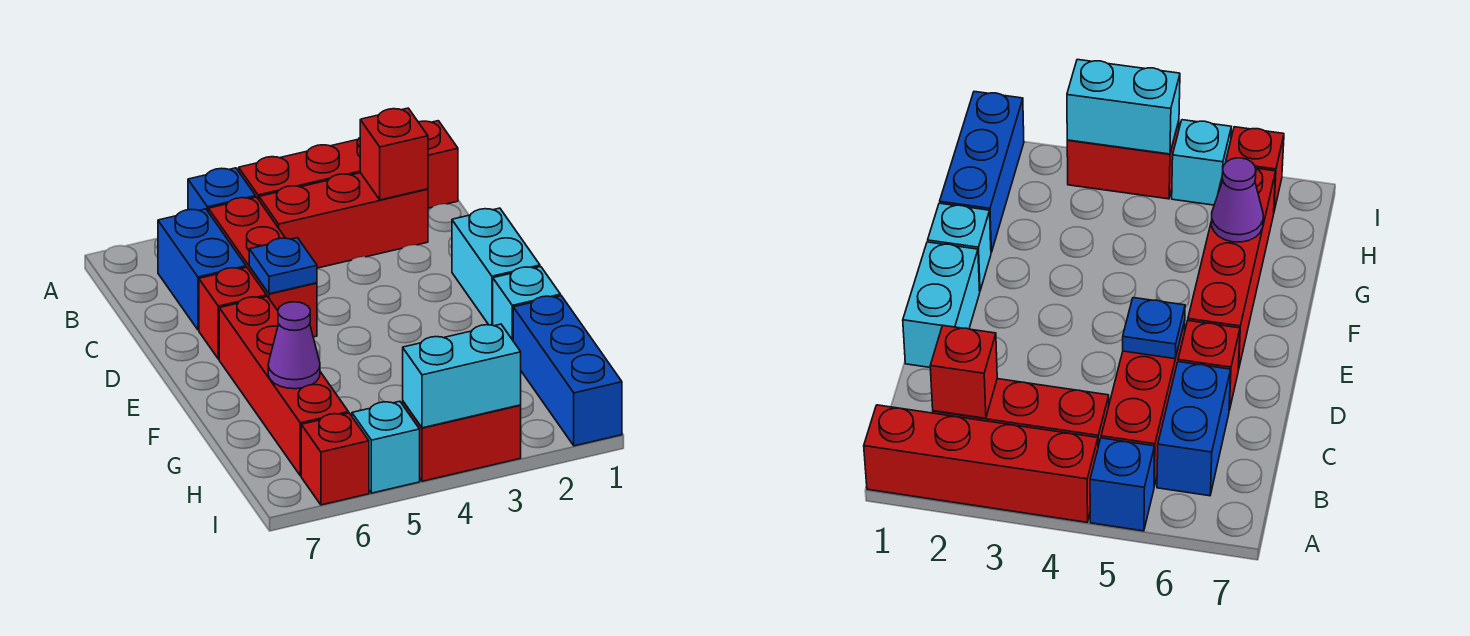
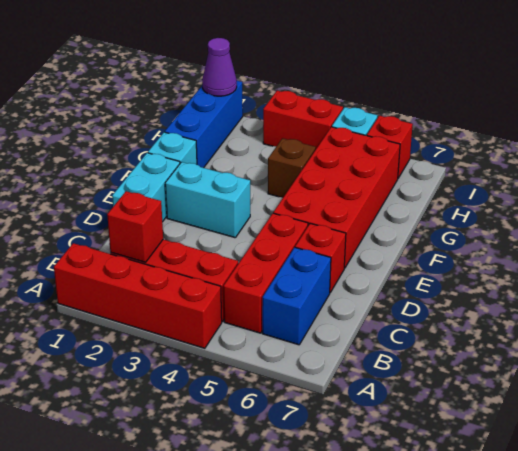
blue brick A5 level 1 -> none
blue plate D5 level 2 -> none
red brick E6:H6 level 1 -> red brick E5:H6 level 1
none -> brown brick G4 level 1
purple cone G6 level 2 -> purple cone I1 level 2
cyan brick I3:I4 level 2 -> cyan brick E2:E3 level 1

